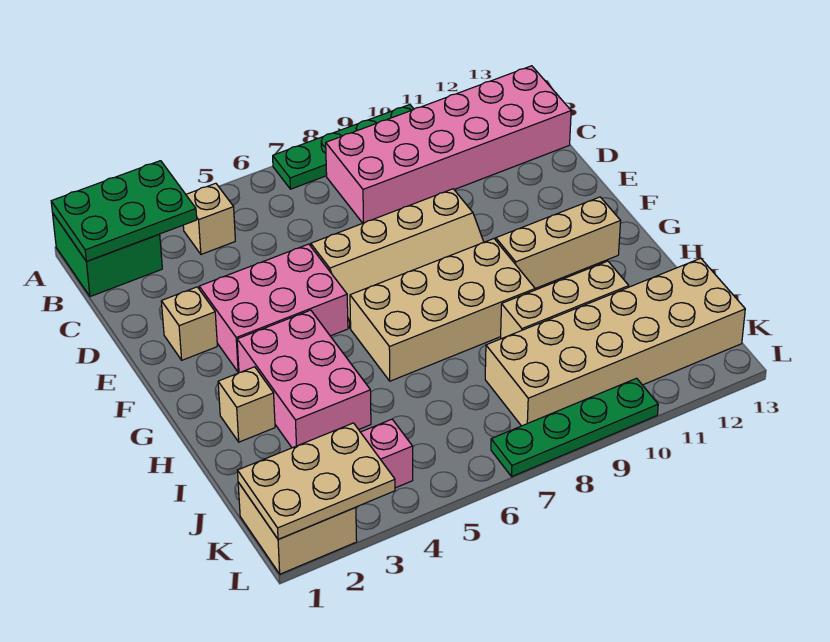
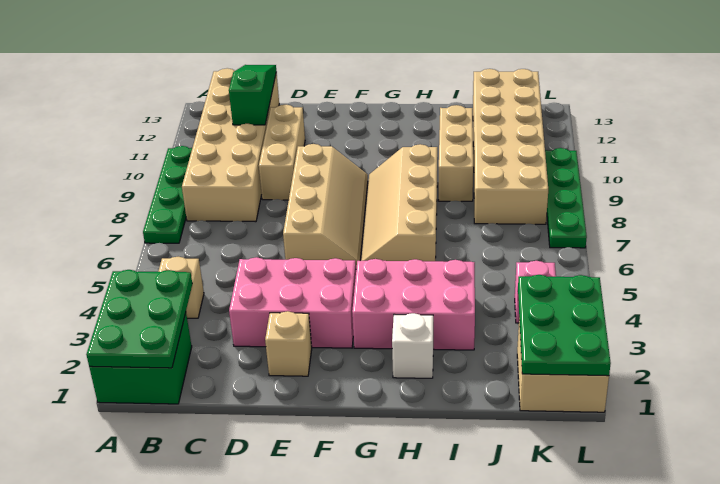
pink brick B8:C13 level 1 -> tan brick B8:C13 level 1
none -> green slope C11:C13 level 2 top 11
pink brick E3:F5 level 1 -> pink brick D3:F4 level 1
tan brick G6:H9 level 1 -> tan slope G6:H9 level 1 top H
tan brick G10:G12 level 1 -> tan brick D9:D11 level 1
tan brick H2 level 1 -> white brick H2 level 1
tan plate K1:L3 level 2 -> green plate K1:L3 level 2

